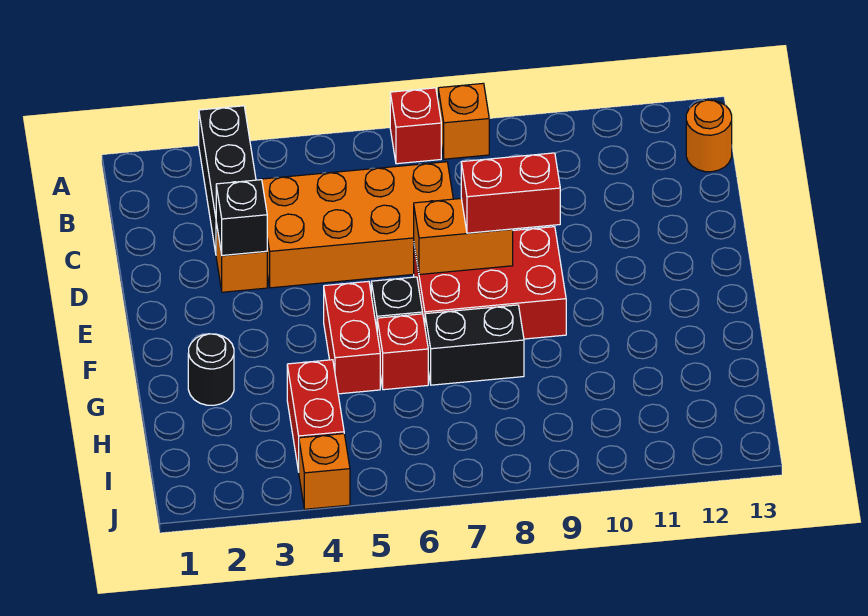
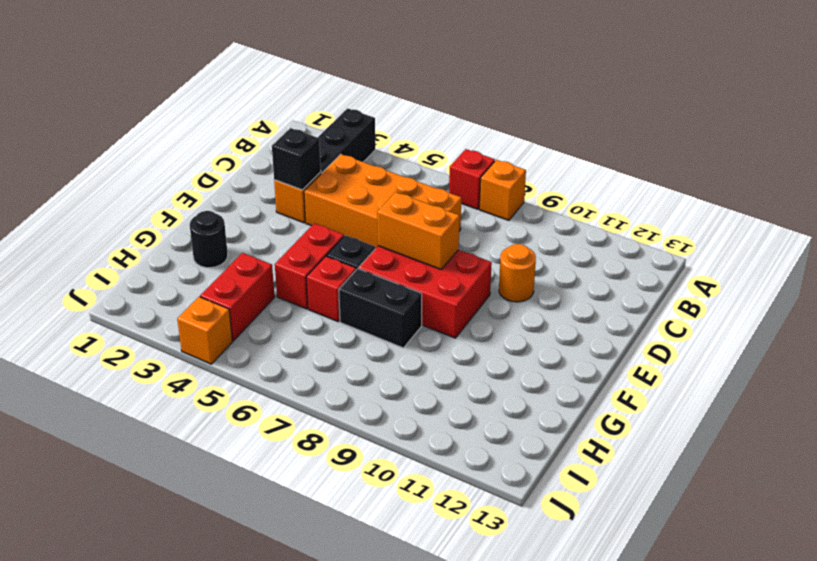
orange round brick B13 level 1 -> orange round brick D10 level 1
red brick E8:E9 level 3 -> none

